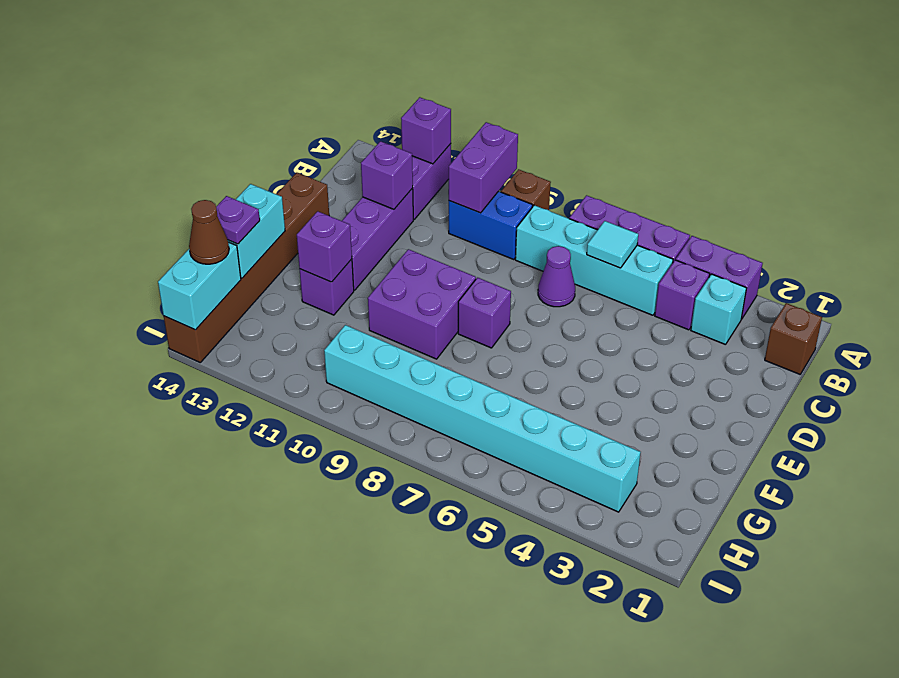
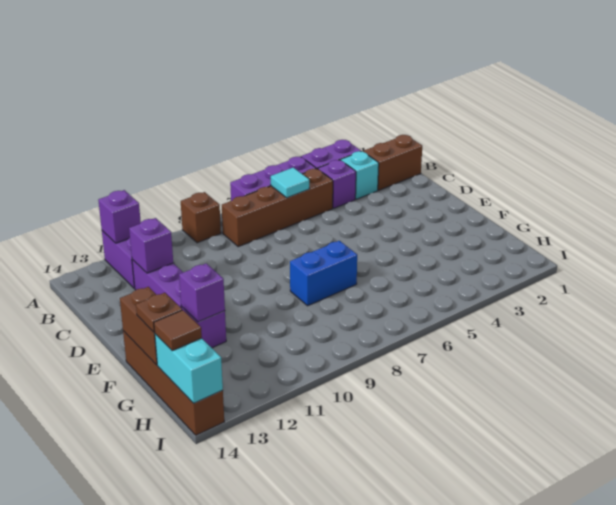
purple brick A10:B10 level 2 -> none
brown brick B1 level 1 -> brown brick B1:B2 level 1
cyan brick B5:B8 level 1 -> brown brick B5:B8 level 1
blue brick B9:B10 level 1 -> blue brick F7:F8 level 1
purple cone C7 level 1 -> none
brown brick D14:I14 level 1 -> brown brick F14:I14 level 1
purple brick E8 level 1 -> none
purple brick E9:F10 level 1 -> none
cyan brick F14:G14 level 2 -> brown brick F14:G14 level 2
purple plate G14 level 3 -> brown plate G14 level 3
cyan brick H3:H10 level 1 -> none
brown cone H14 level 3 -> brown tile H14 level 3

